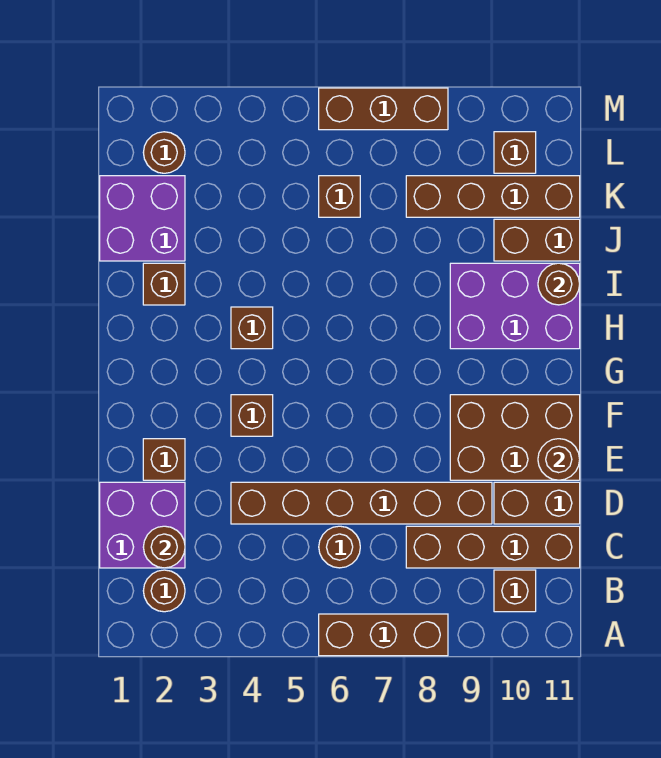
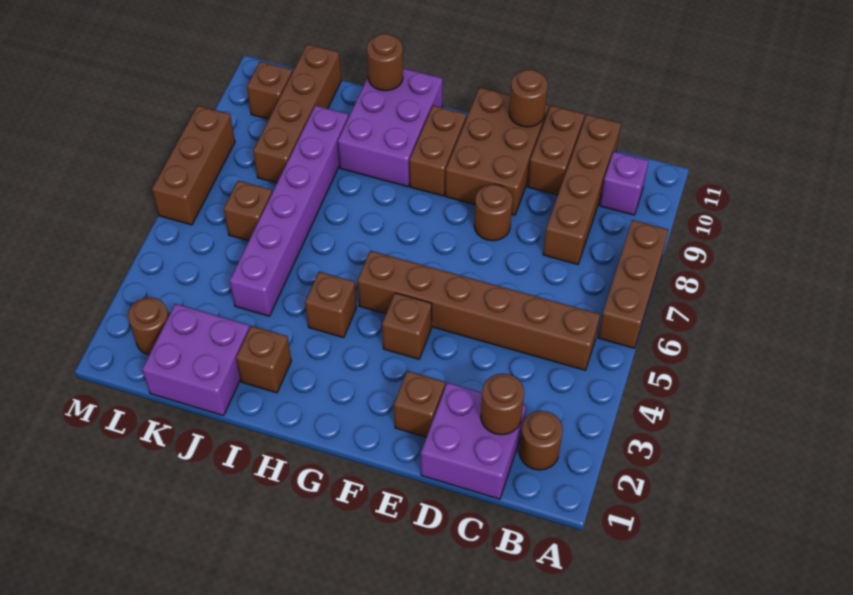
brown brick B10 level 1 -> purple brick B10 level 1
brown round brick C6 level 1 -> brown round brick E8 level 1
brown brick D4:D9 level 1 -> brown brick B5:G5 level 1
none -> purple brick J4:J9 level 1
brown brick J10:J11 level 1 -> brown brick G9:G10 level 1

